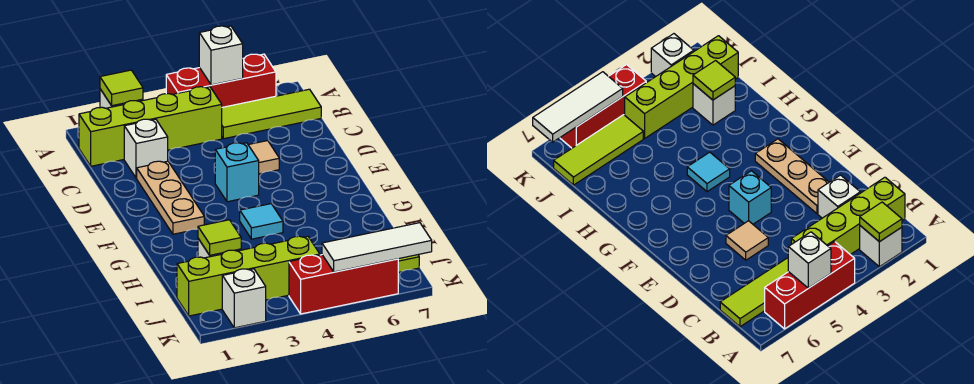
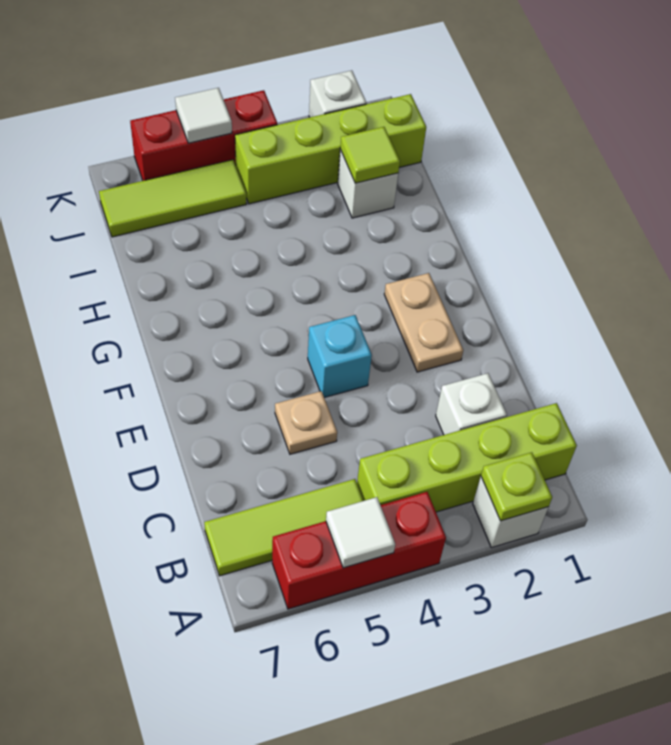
lime tile A2 level 2 -> lime plate A2 level 2
white brick A5 level 2 -> white tile A5 level 2
tan plate D2:F2 level 1 -> tan plate E2:F2 level 1
tan tile D5 level 1 -> tan plate D5 level 1
cyan tile G4 level 1 -> none
white tile K5:K7 level 2 -> white tile K5 level 2

